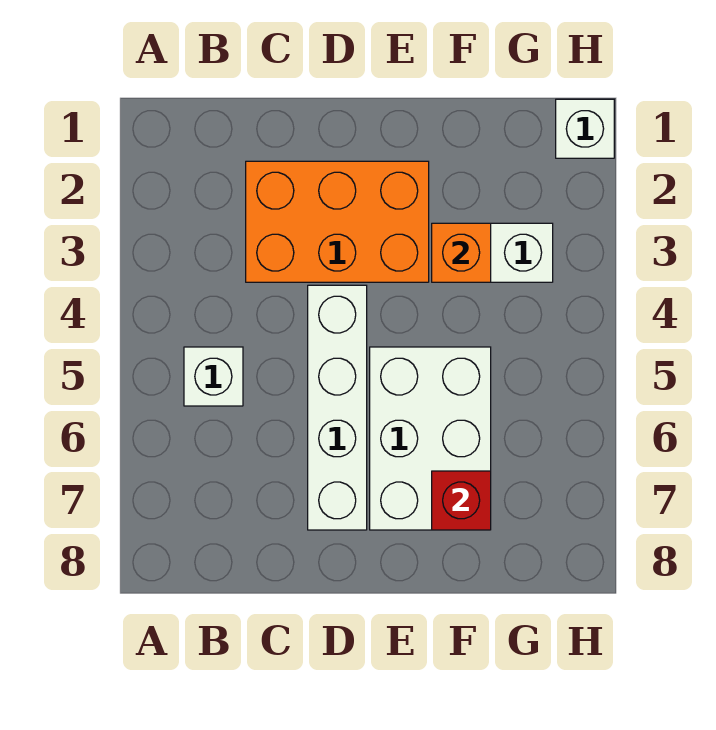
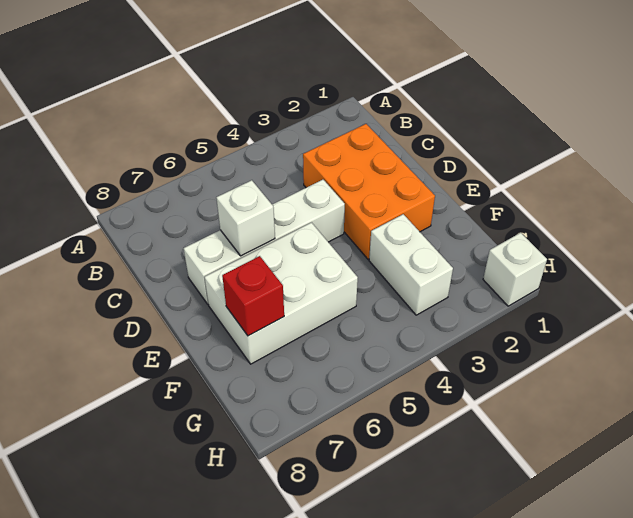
white brick B5 level 1 -> white brick D6 level 2
orange brick F3 level 2 -> none

